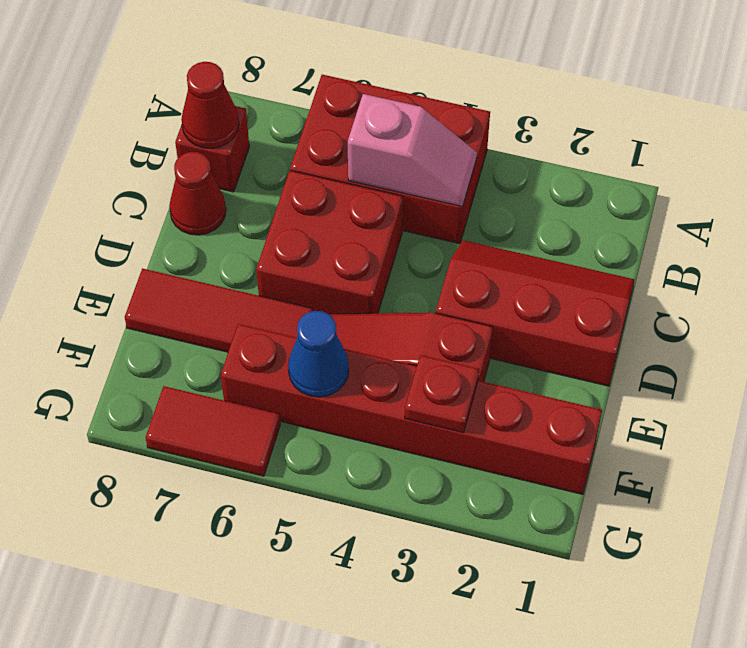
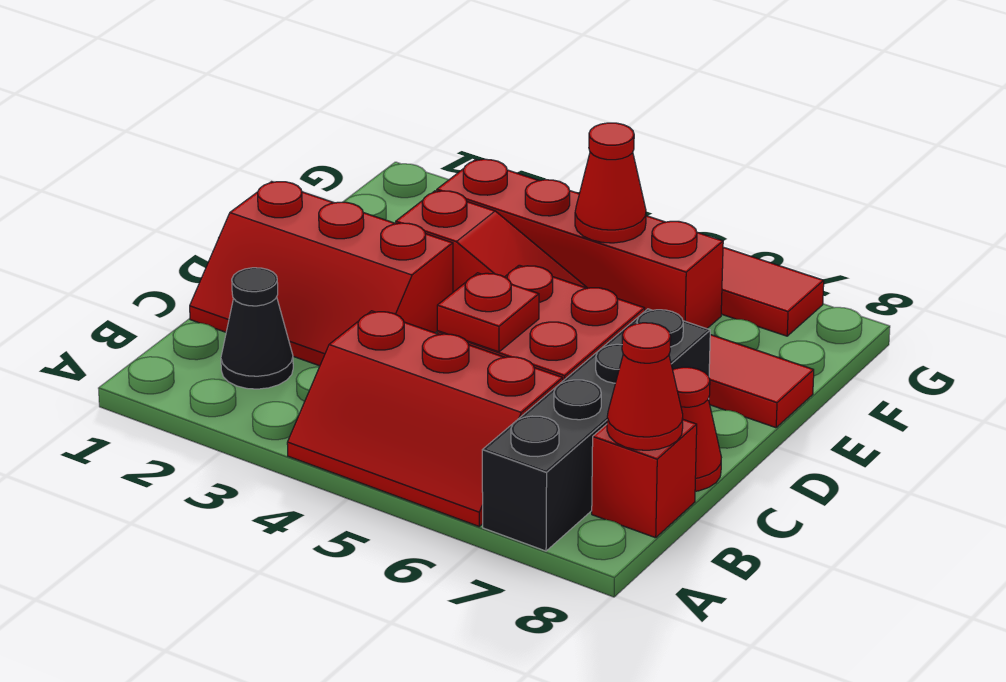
red brick A4:B6 level 1 -> red slope A4:B6 level 1 top B
none -> black brick A7:D7 level 1
none -> black cone B2 level 1
pink slope B4:B5 level 2 top 5 -> none
red brick F1:F6 level 1 -> red brick F3:F6 level 1
red plate F3 level 2 -> red plate C5 level 2
blue cone F5 level 2 -> red cone F5 level 2

